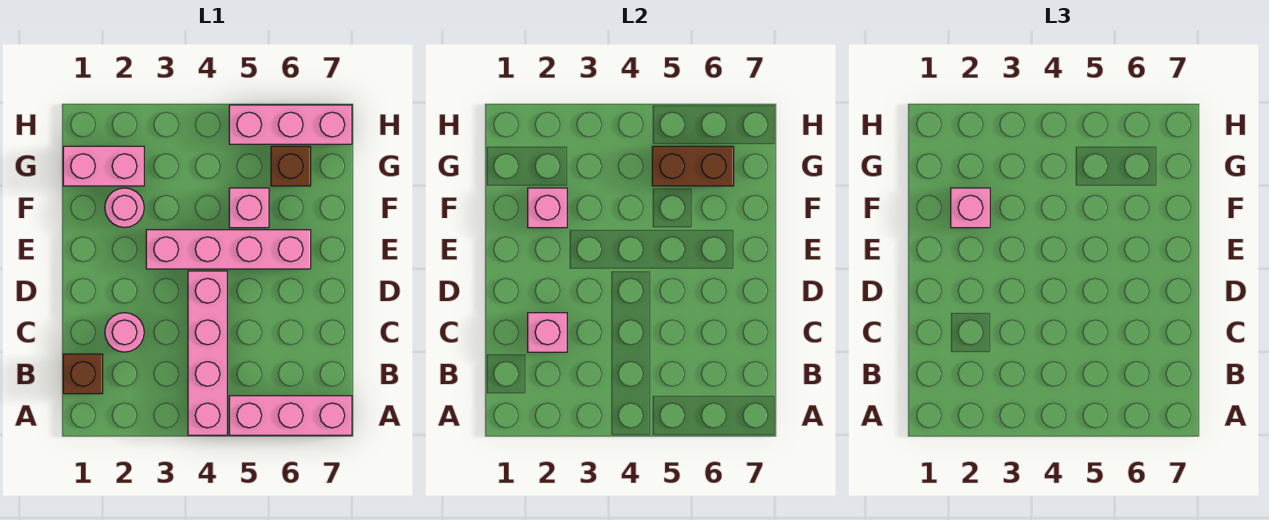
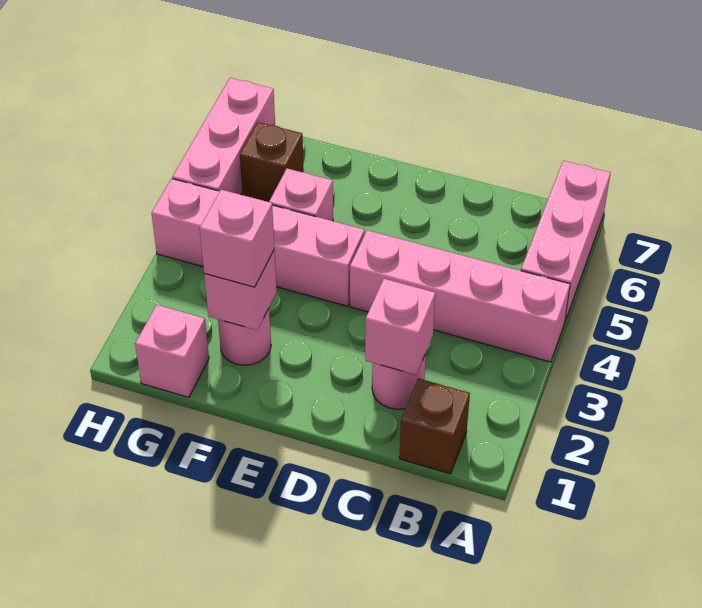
pink brick E3:E6 level 1 -> pink brick E4:H4 level 1
pink brick G1:G2 level 1 -> pink brick G1 level 1
brown brick G5:G6 level 2 -> none

